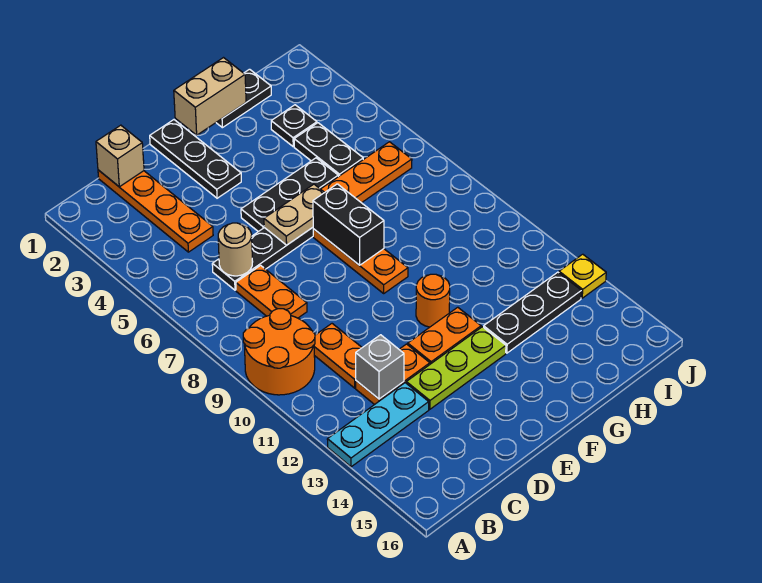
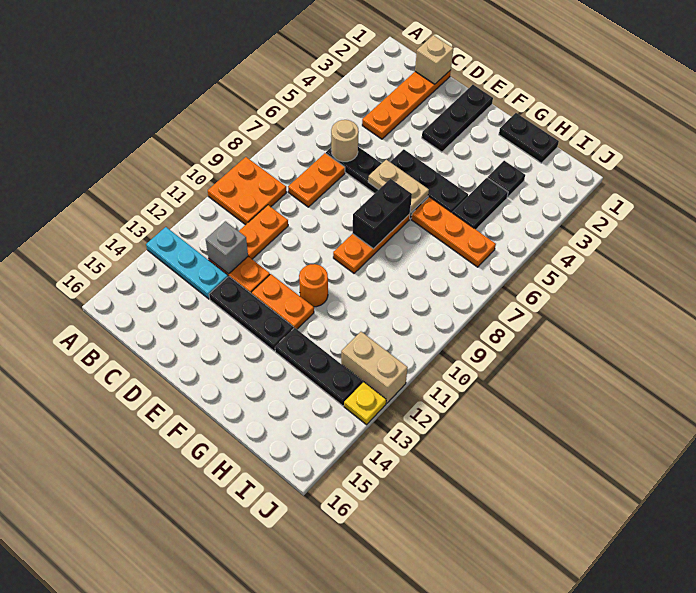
orange round brick A9:B10 level 1 -> orange plate A9:B10 level 1
lime plate D13:F13 level 1 -> black plate D13:F13 level 1
tan brick F1:G1 level 2 -> tan brick I12:J12 level 1

